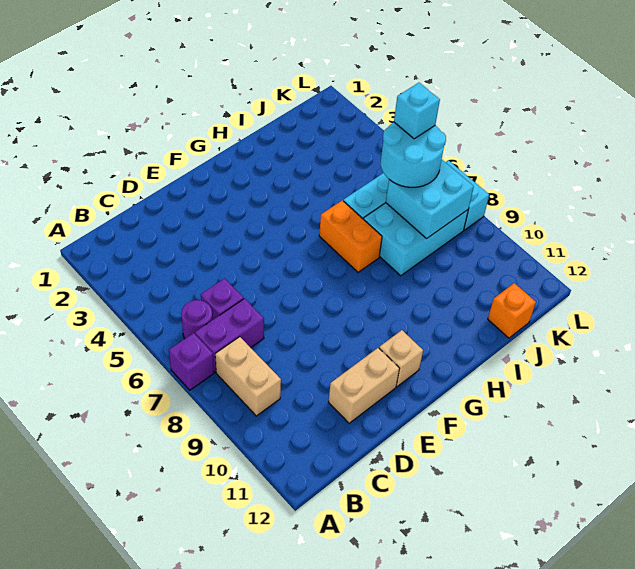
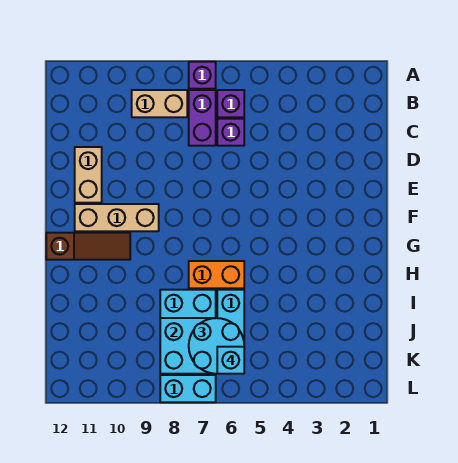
purple round brick B6 level 1 -> purple brick B6 level 1
tan brick F11 level 1 -> tan brick F9:F11 level 1
none -> brown slope G10:G12 level 1 top 12
orange brick J12 level 1 -> none

